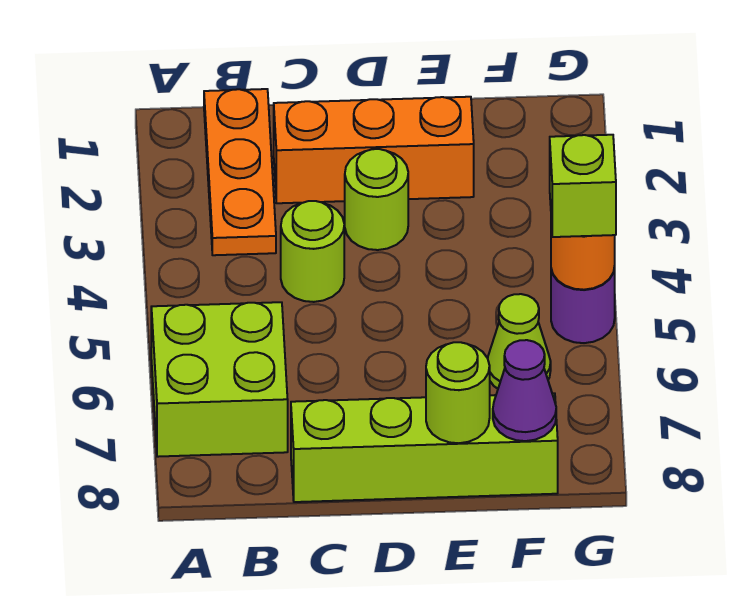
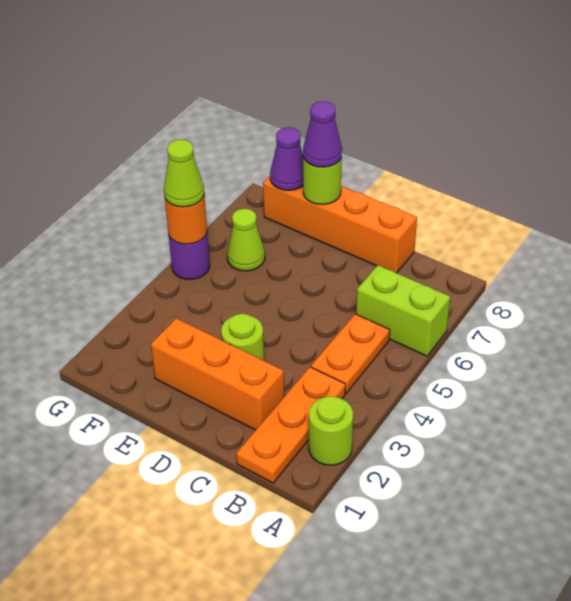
lime brick A6:B7 level 1 -> lime brick A6:B6 level 1
none -> orange plate B4:B5 level 1
lime round brick C4 level 1 -> lime round brick A2 level 1
lime brick C8:F8 level 1 -> orange brick C8:F8 level 1
none -> purple cone E8 level 3
lime brick G5 level 3 -> lime cone G5 level 3

